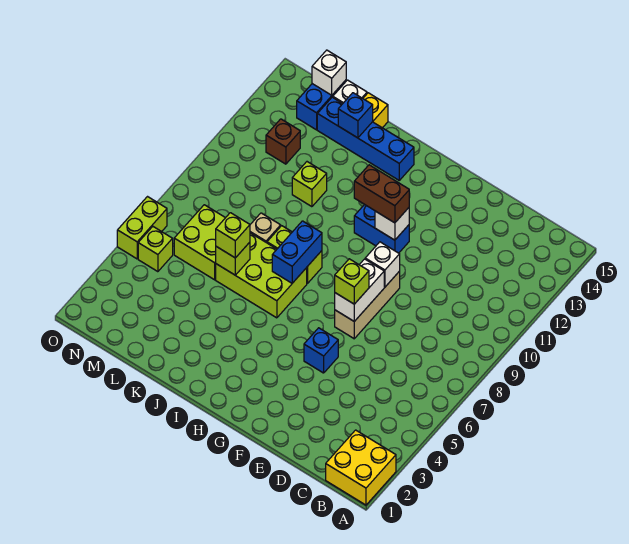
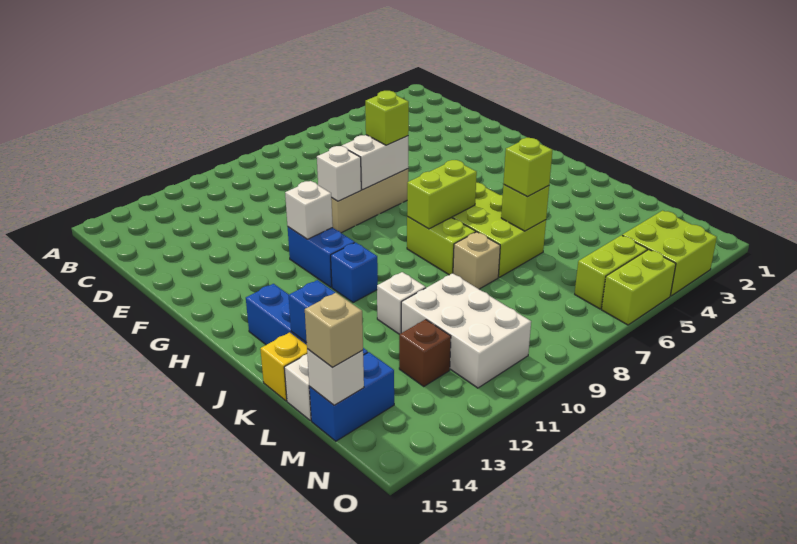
yellow brick A1:B2 level 1 -> none
blue brick F5 level 1 -> blue brick I11 level 1
brown brick G11:H11 level 3 -> none
blue brick I7:I8 level 2 -> lime brick I7:I8 level 2
lime brick K11 level 1 -> white brick K11 level 1
lime brick L6:M7 level 1 -> lime brick N3:O4 level 1
none -> white brick L10:N11 level 1
none -> tan brick M15 level 3
lime brick N5 level 1 -> lime brick N5:N6 level 1

